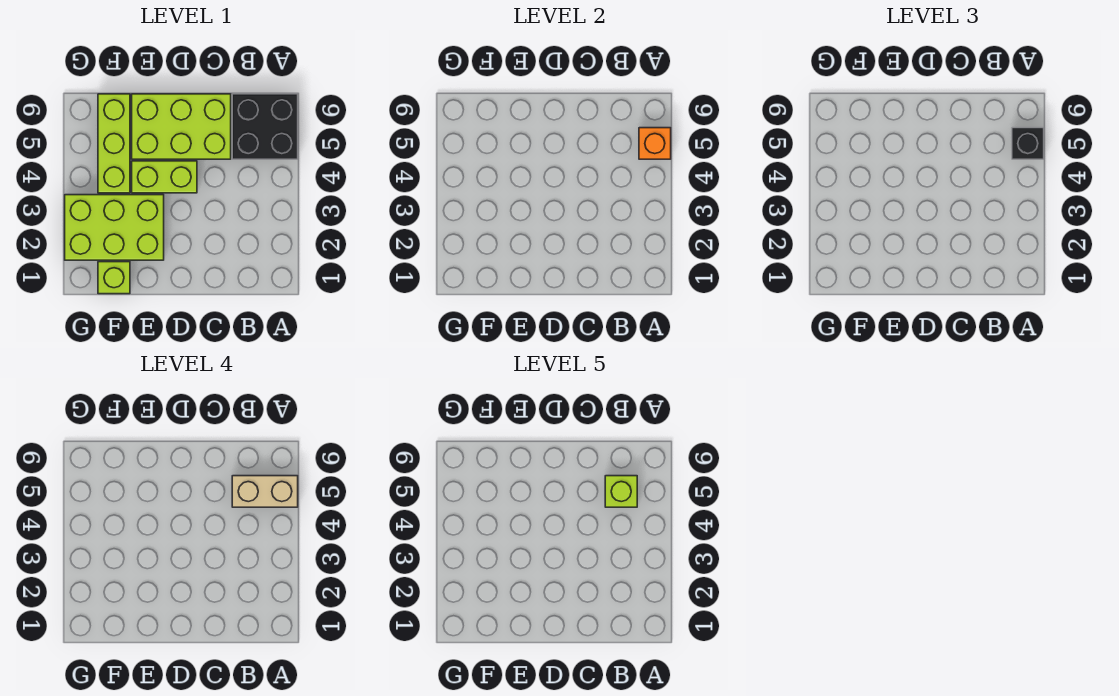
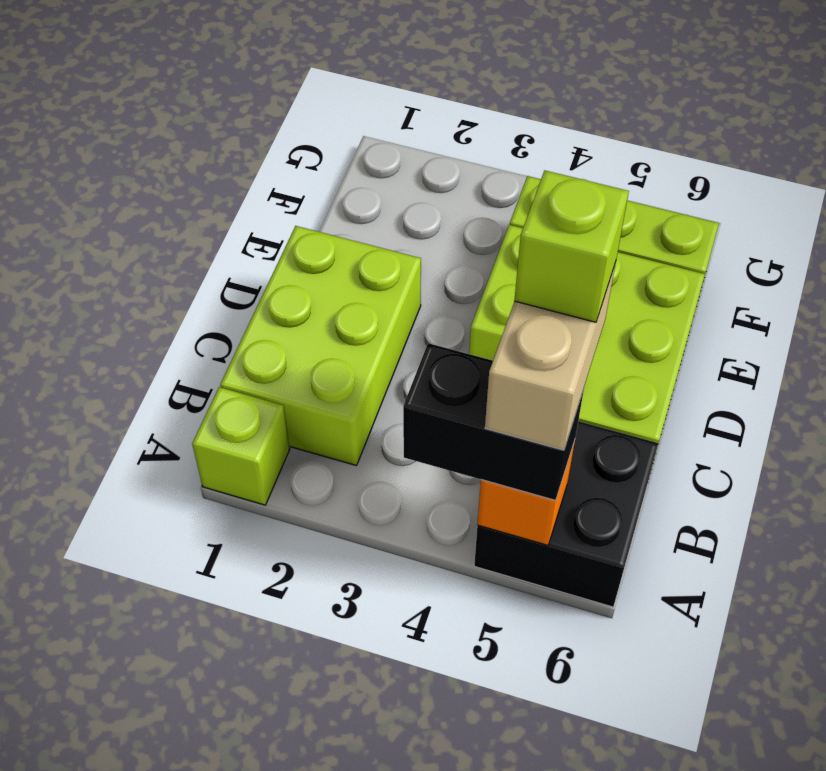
black brick A5 level 3 -> black brick A4:A5 level 3
lime brick E2:G3 level 1 -> lime brick B1:D2 level 1
lime brick F1 level 1 -> lime brick A1 level 1

